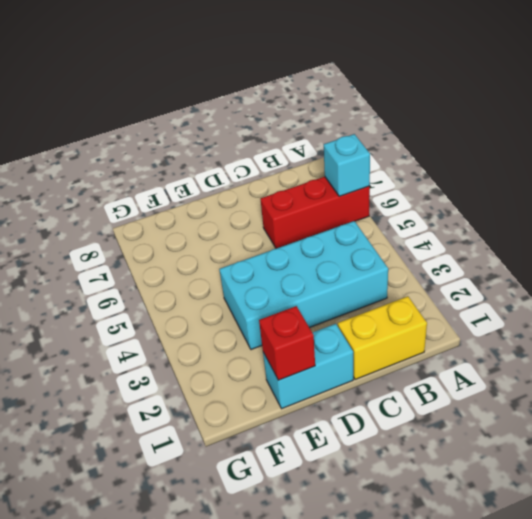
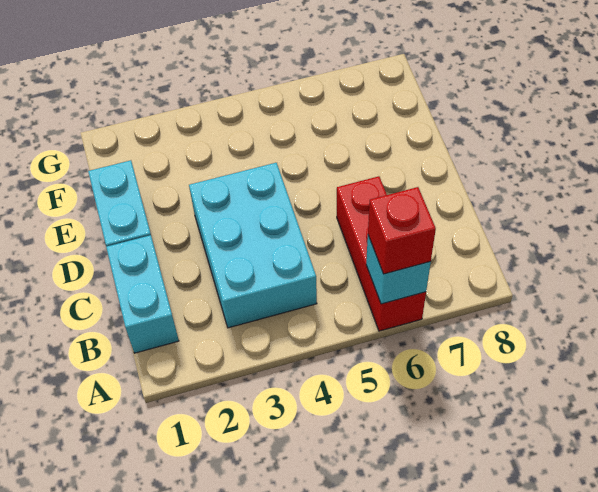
yellow brick B1:C1 level 1 -> cyan brick B1:C1 level 1
cyan brick B3:E4 level 1 -> cyan brick B3:D4 level 1
red brick E1 level 2 -> red brick A6 level 3

